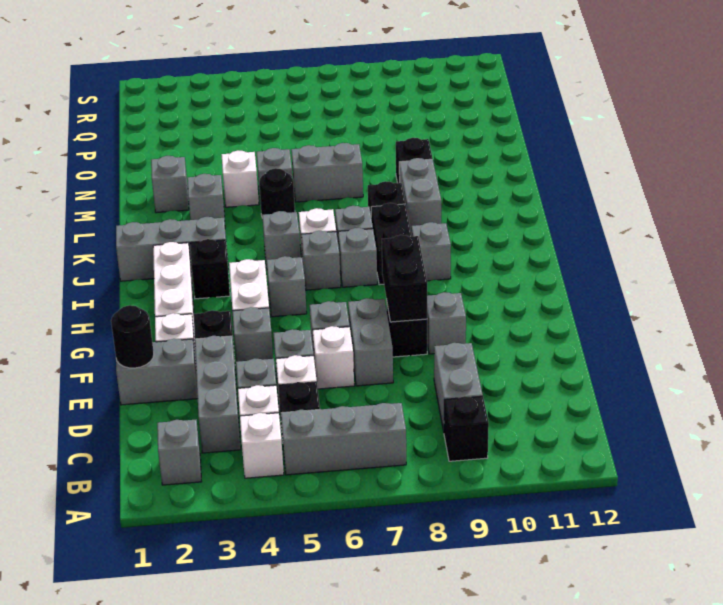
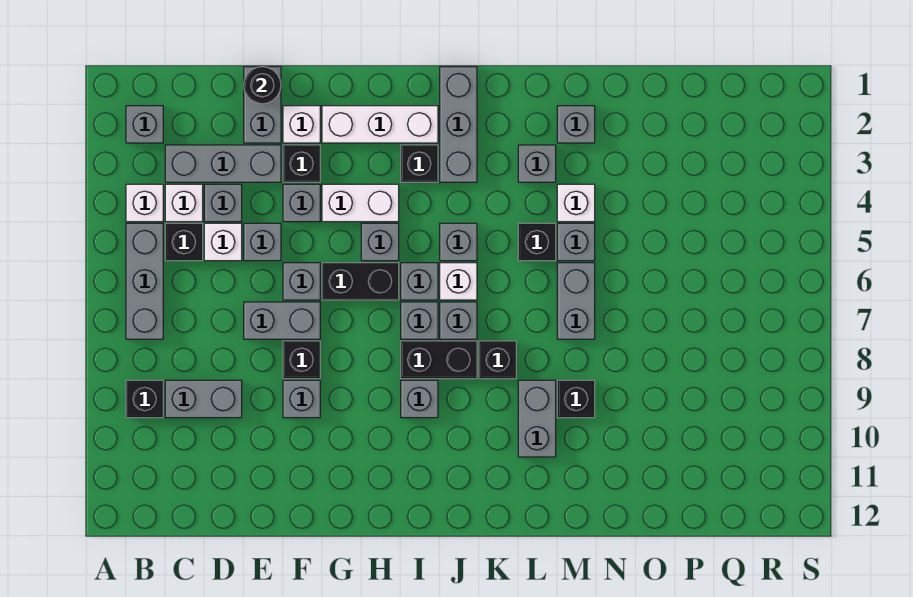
white brick E6 level 1 -> none
black brick F8:G8 level 2 -> black brick G6:H6 level 1
grey brick K9:L9 level 1 -> grey brick L9:L10 level 1
black round brick L5 level 1 -> black brick L5 level 1

